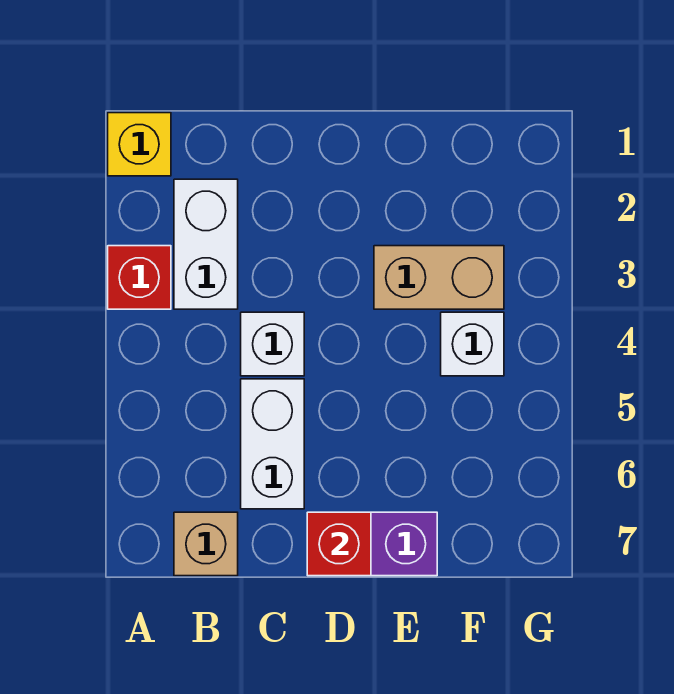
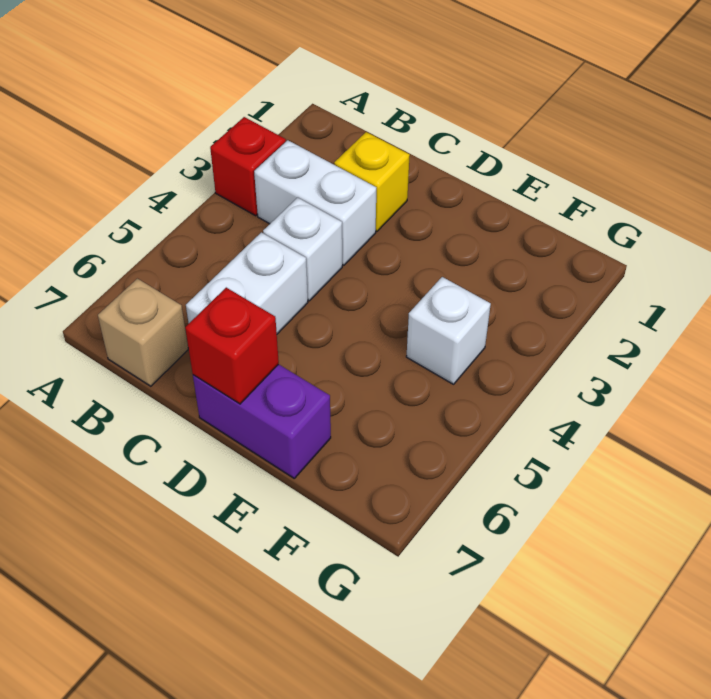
yellow brick A1 level 1 -> yellow brick C2 level 1
white brick B2:B3 level 1 -> white brick B3:C3 level 1
tan brick E3:F3 level 1 -> none

